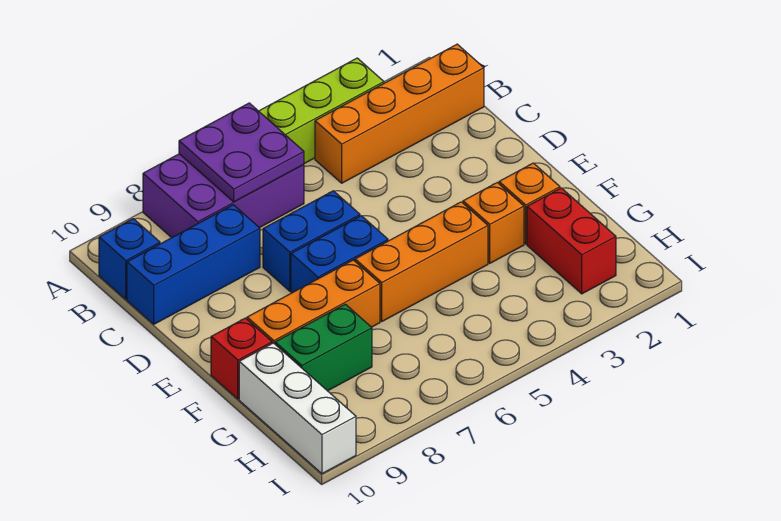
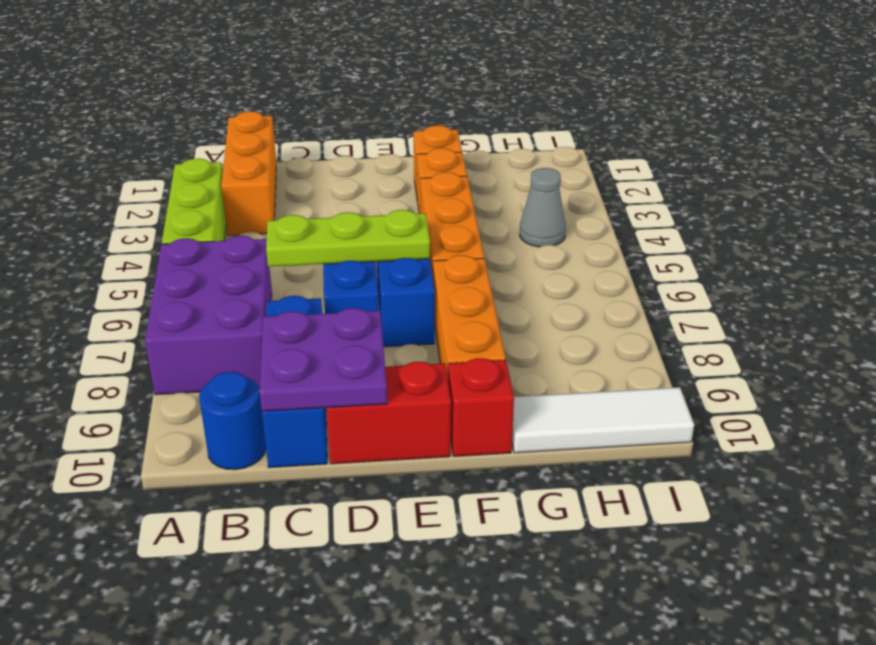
purple plate A6:B7 level 2 -> purple plate C9:D10 level 2
orange brick B1:B4 level 1 -> orange brick B1:B3 level 1
blue brick B10 level 1 -> blue round brick B10 level 1
none -> lime plate C6:E6 level 2
red brick G2:H2 level 1 -> red brick D10:E10 level 1
green brick G8:G9 level 1 -> none
white brick G10:I10 level 1 -> white tile G10:I10 level 1
none -> grey cone H4 level 1

